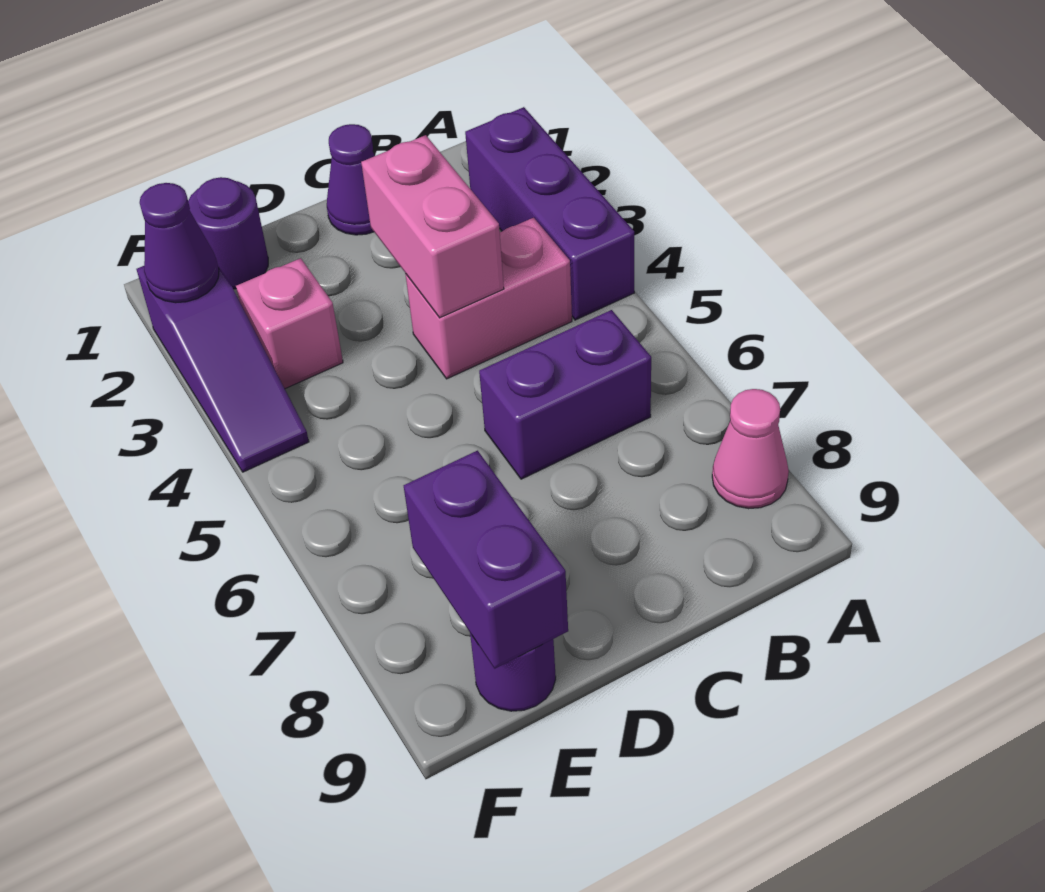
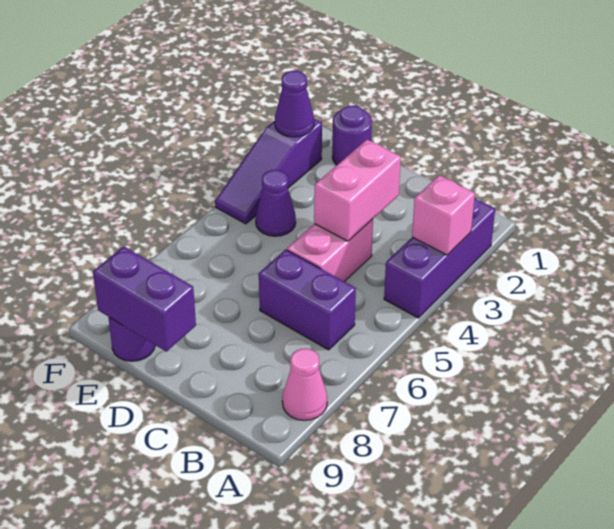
pink brick B4:C4 level 1 -> pink brick C4:C5 level 1
purple cone C1 level 1 -> purple cone E4 level 1
pink brick E3 level 1 -> pink brick A3 level 2
purple brick E8:E9 level 2 -> purple brick D9:E9 level 2

